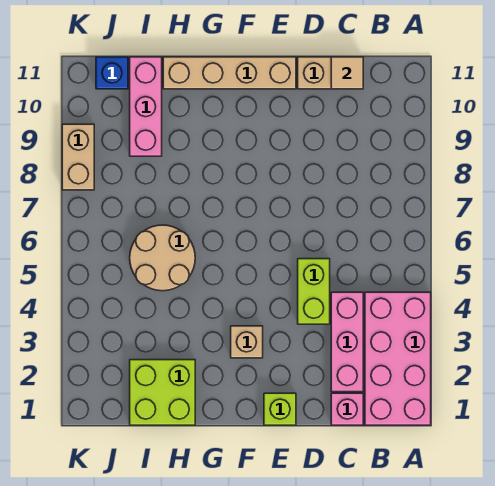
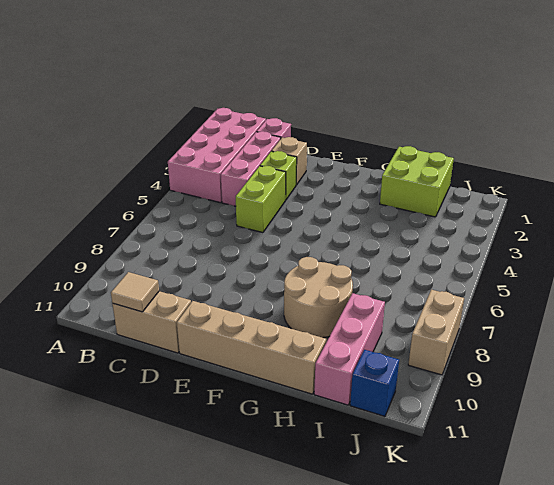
lime brick E1 level 1 -> lime brick D3 level 1
tan brick F3 level 1 -> tan brick D2 level 1
tan round brick H5:I6 level 1 -> tan round brick G8:H9 level 1

